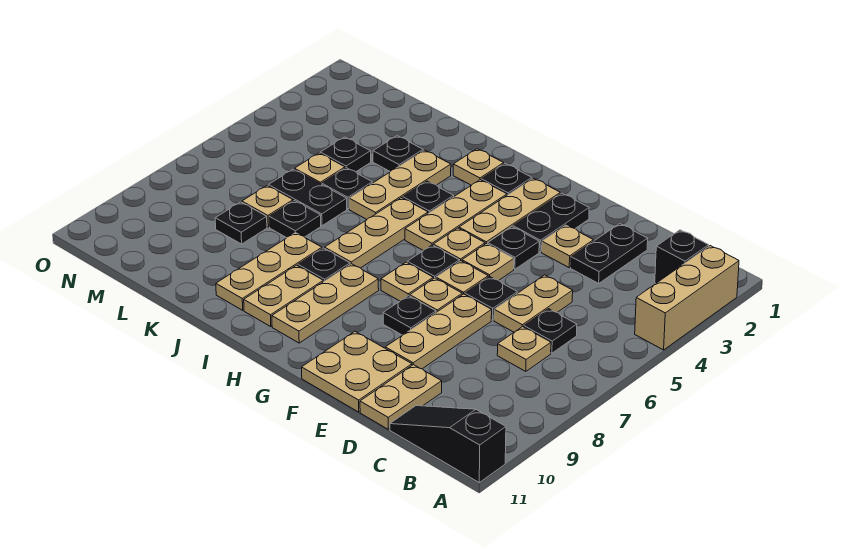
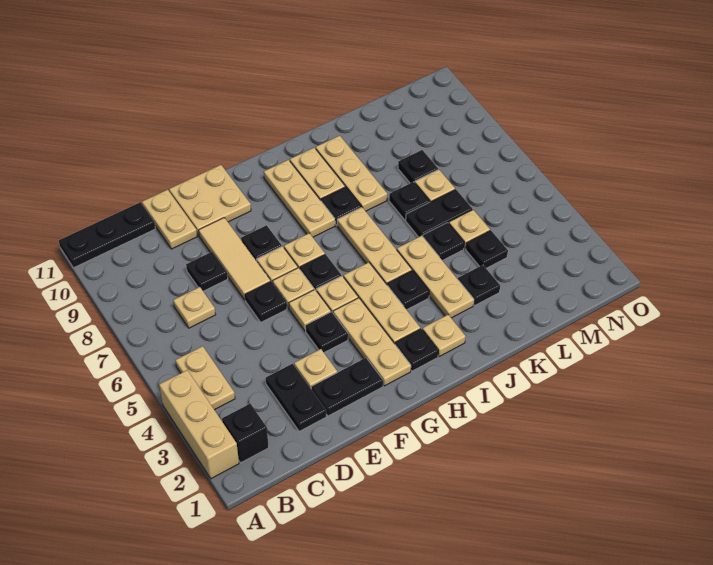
black slope A11:C11 level 1 top A -> black plate A11:C11 level 1
black plate C6 level 1 -> black plate D8 level 1
tan plate D5:D6 level 1 -> tan plate B4:B5 level 1
tan plate E7:E9 level 1 -> tan tile E7:E9 level 1
black plate F2:F3 level 1 -> black plate E2:F2 level 1

